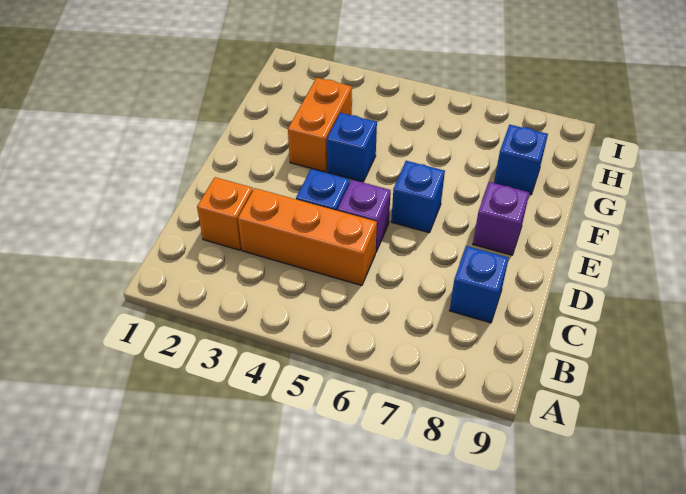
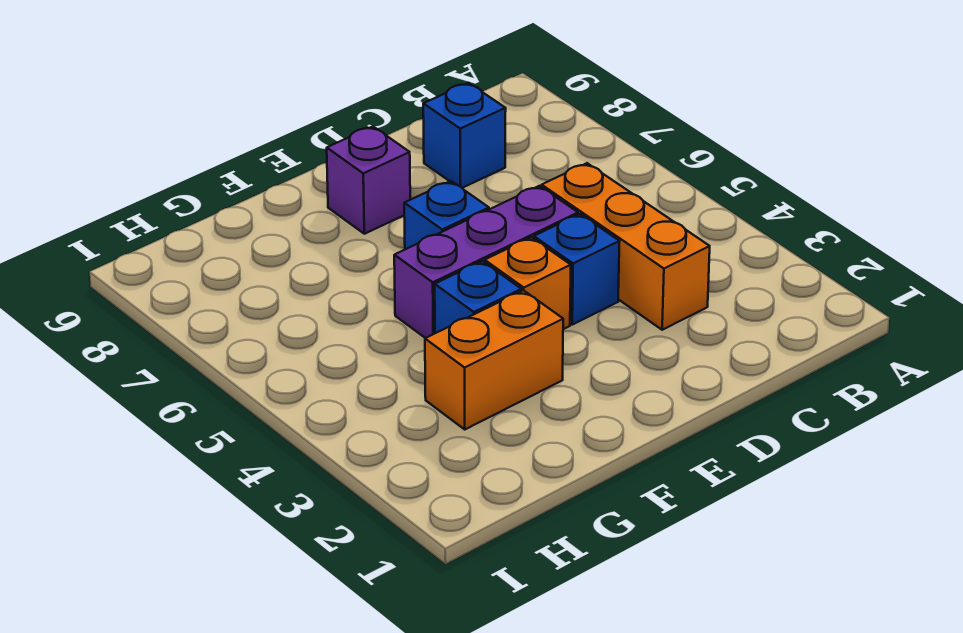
orange brick C2 level 1 -> orange brick E4 level 1
purple brick D5 level 1 -> purple brick D5:F5 level 1
blue brick G8 level 1 -> none

